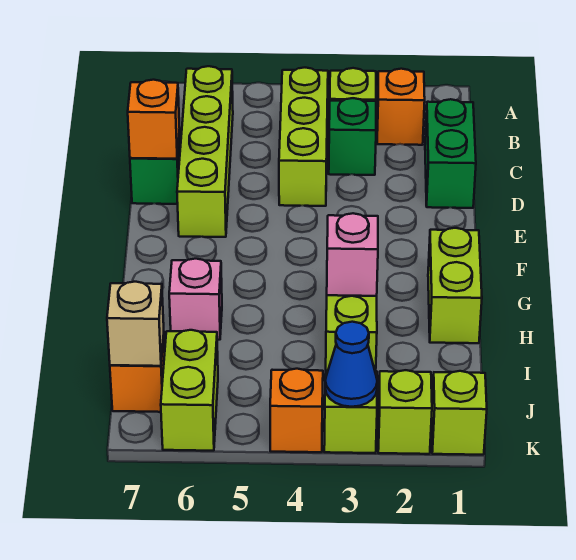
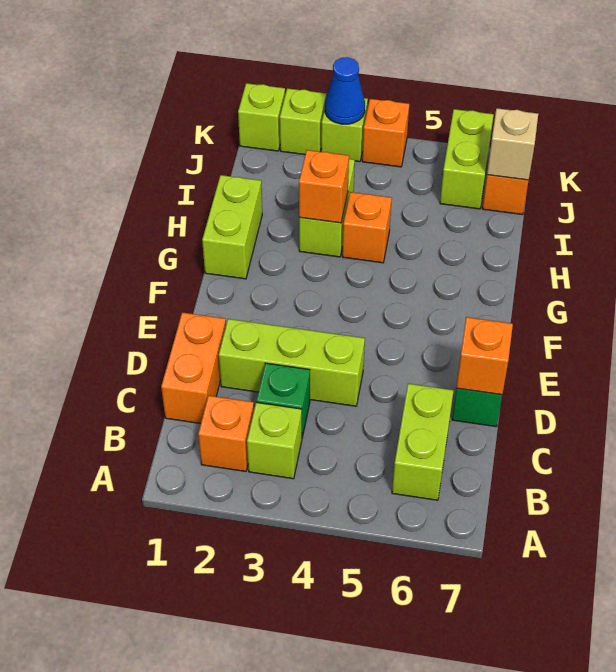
lime brick B4:D4 level 1 -> lime brick D2:D4 level 1
lime brick B6:E6 level 1 -> lime brick B6:C6 level 1
green brick C1:D1 level 1 -> orange brick C1:D1 level 1
pink brick H3 level 2 -> orange brick H3 level 2
none -> orange brick H4 level 1
pink brick H6 level 1 -> none

